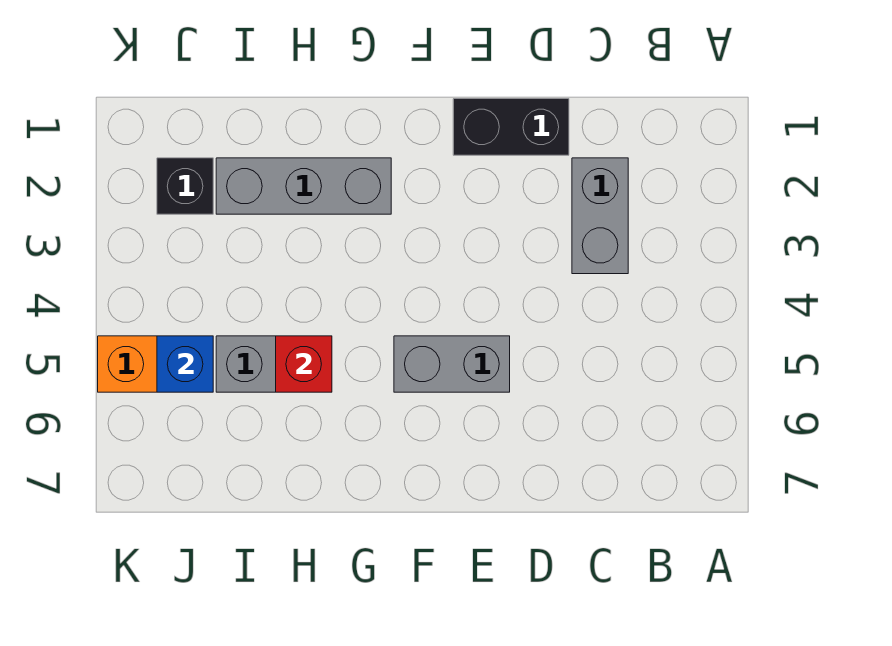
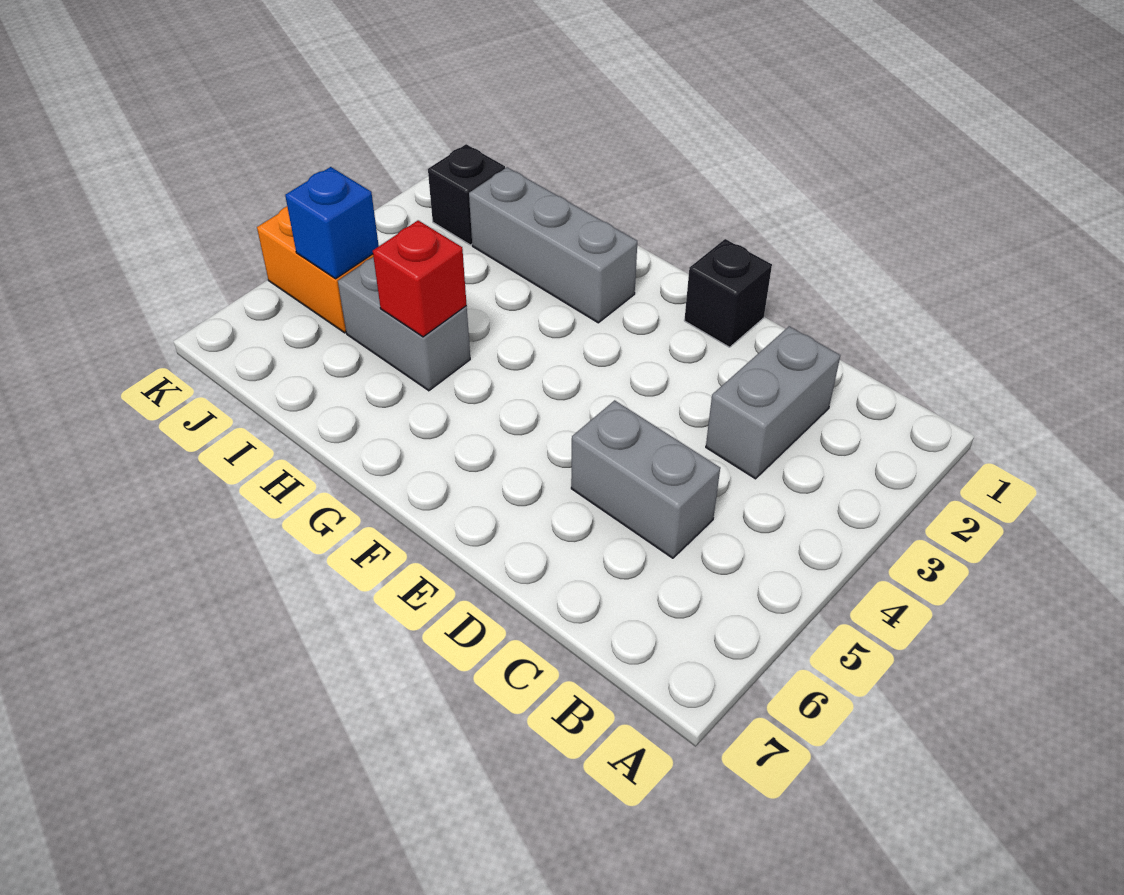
black brick D1:E1 level 1 -> black brick E1 level 1
grey brick E5:F5 level 1 -> grey brick C5:D5 level 1

